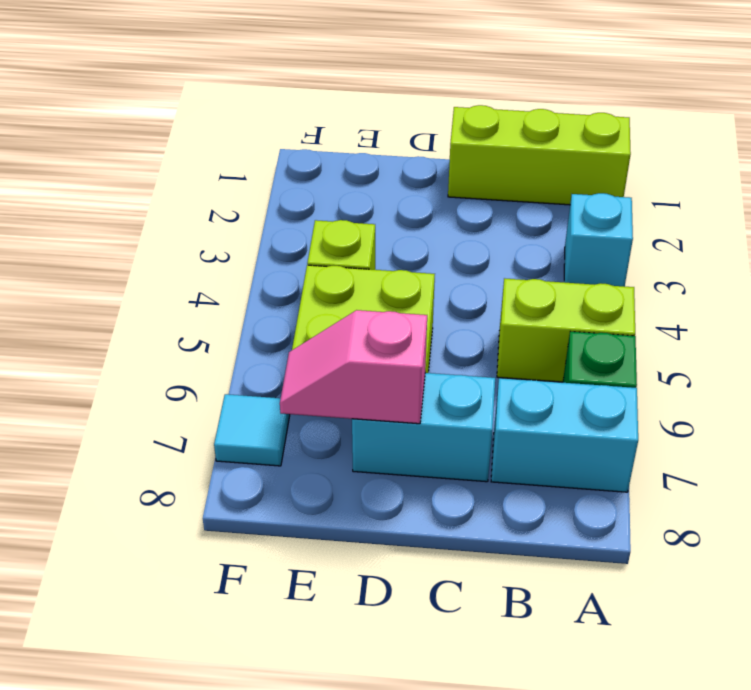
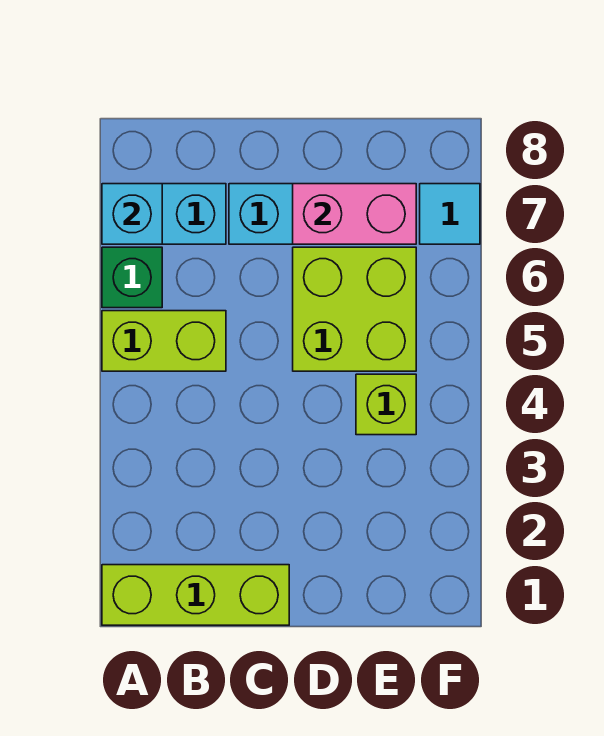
cyan brick A3 level 1 -> cyan brick A7 level 2
pink slope D7:E7 level 2 top D -> pink brick D7:E7 level 2

